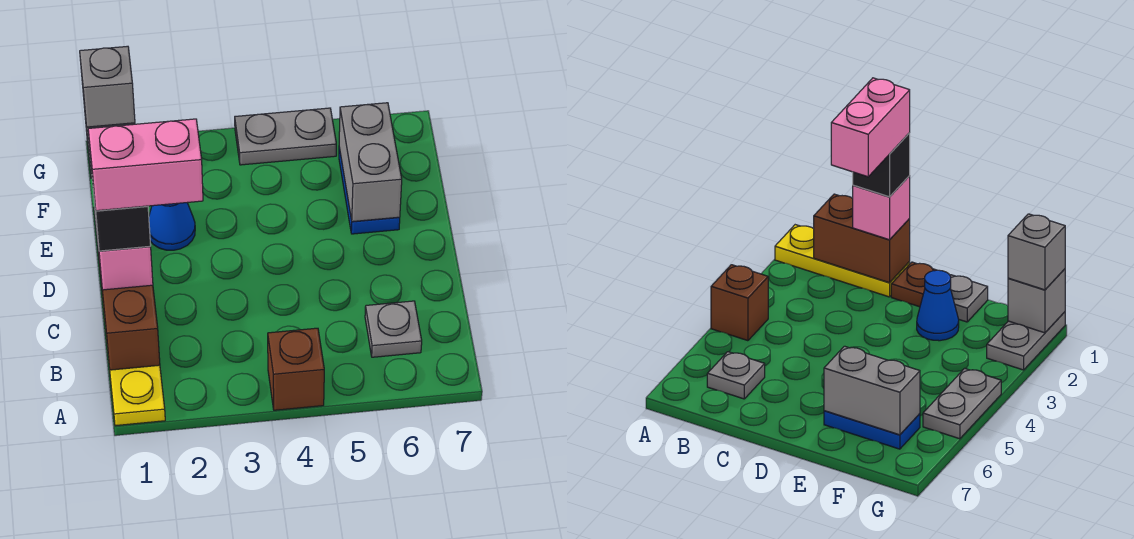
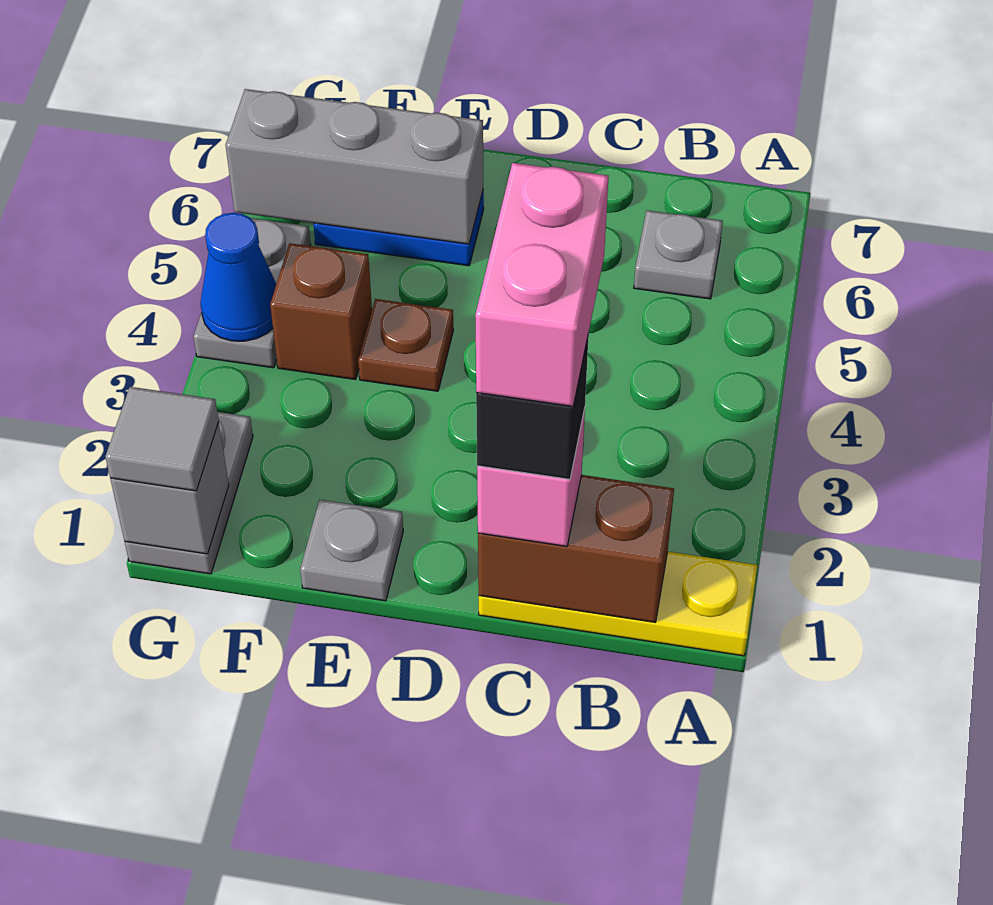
brown brick A4 level 1 -> brown brick F4 level 1
brown plate D1 level 1 -> brown plate E4 level 1
blue cone E2 level 1 -> blue cone G4 level 2
grey brick E6:F6 level 2 -> grey brick E6:G6 level 2
grey brick G1 level 3 -> grey tile G1 level 3

